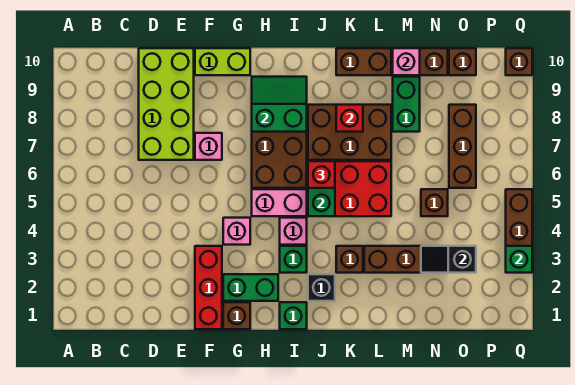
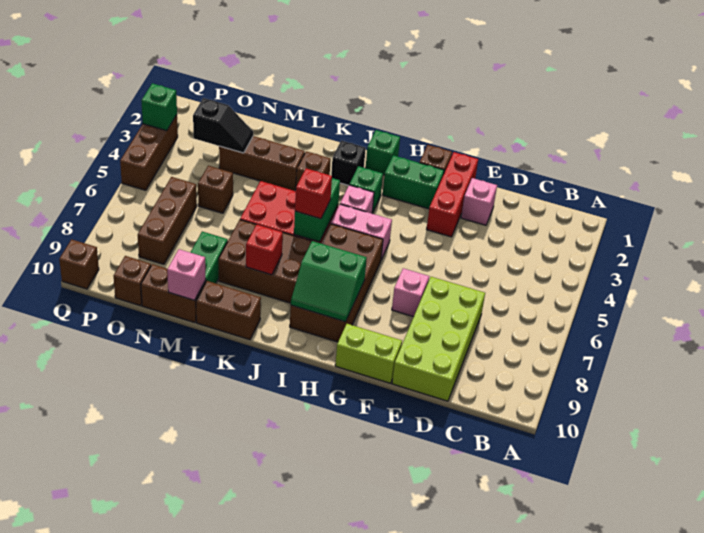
pink brick G4 level 1 -> pink brick E2 level 1

